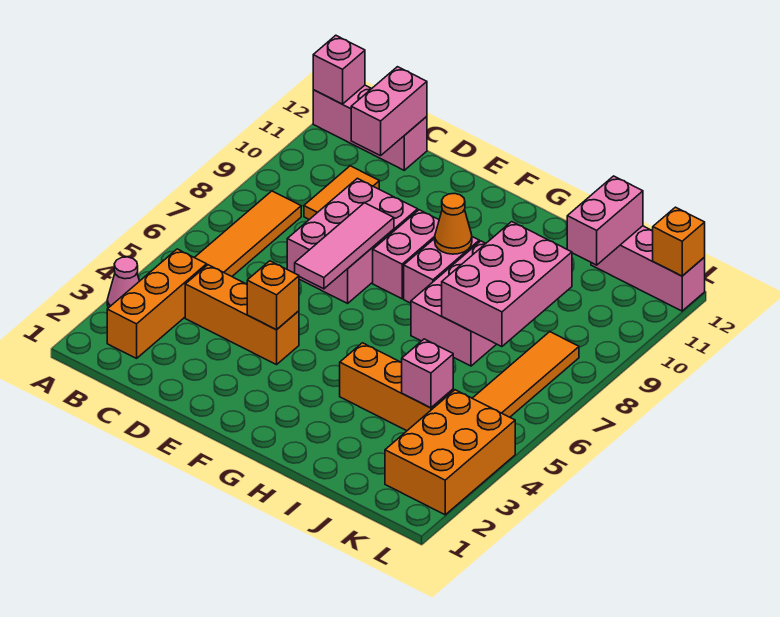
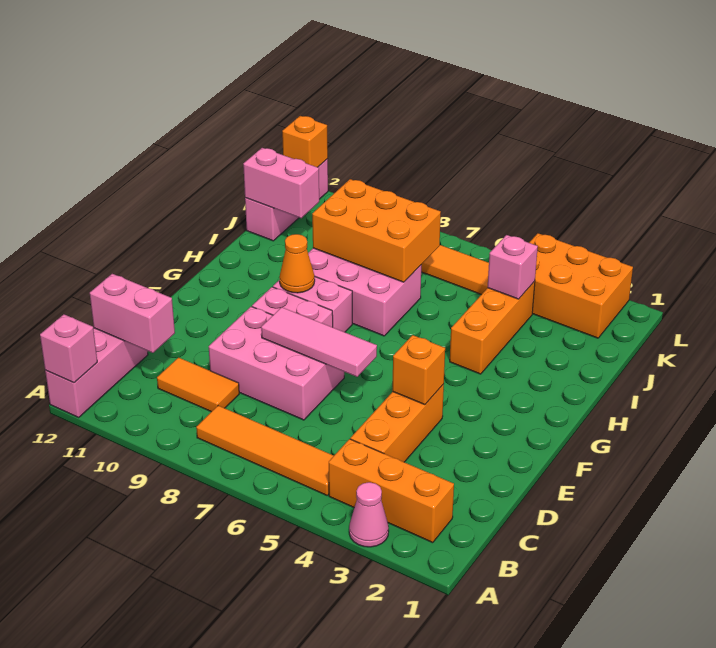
pink brick I7:J9 level 2 -> orange brick I7:J9 level 2

